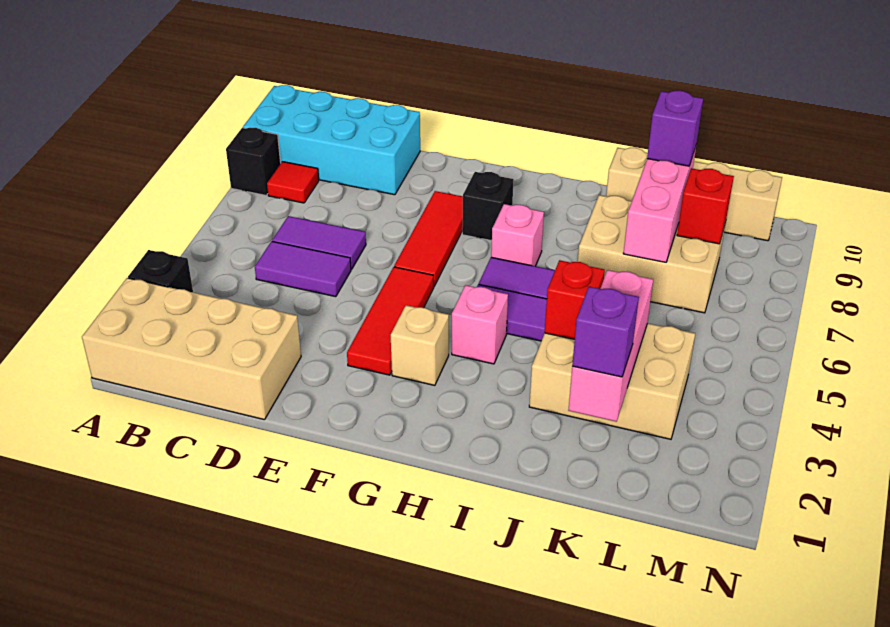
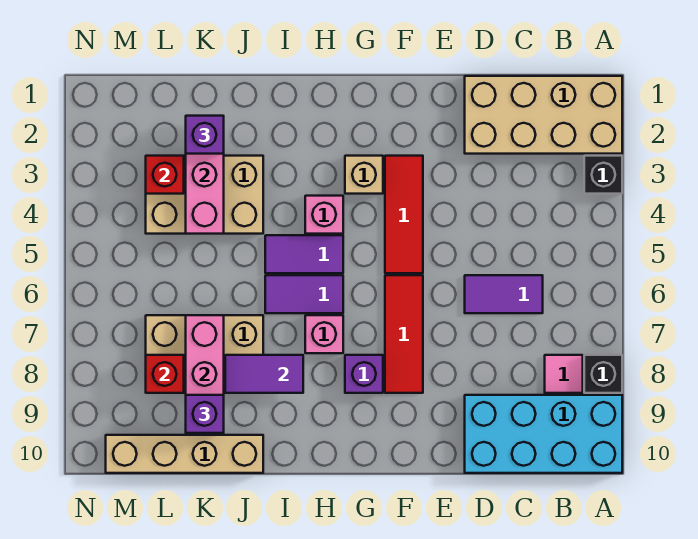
red tile B8 level 1 -> pink tile B8 level 1
purple tile C5:D5 level 1 -> purple tile I8:J8 level 2
black brick G8 level 1 -> purple brick G8 level 1
red brick J4 level 2 -> red brick L3 level 2

